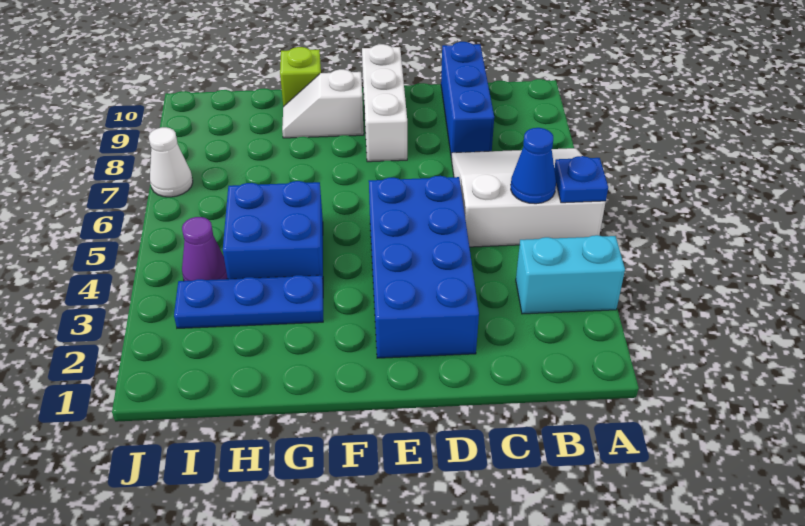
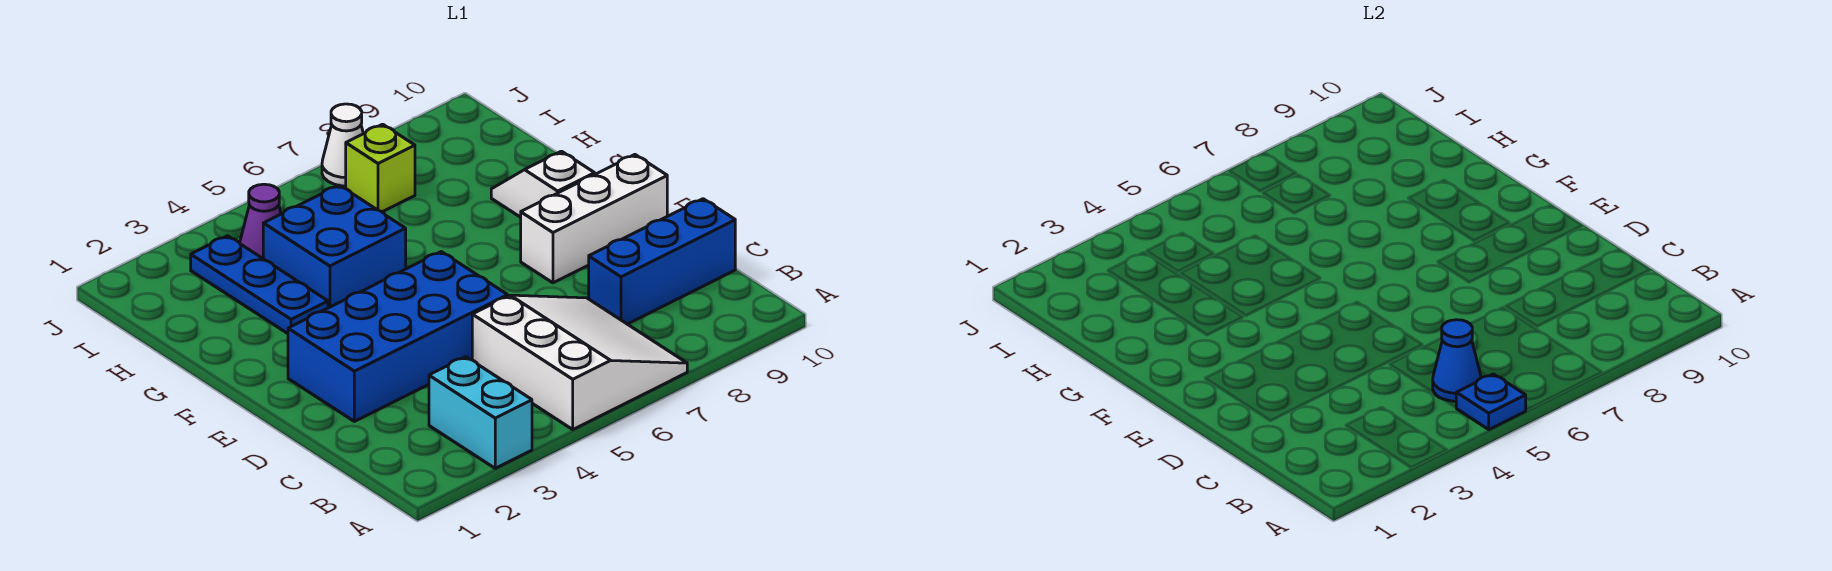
lime brick G10 level 1 -> lime brick I7 level 1

